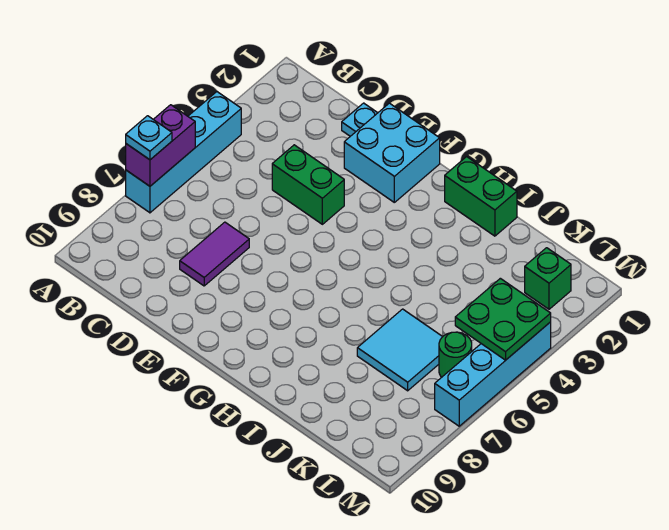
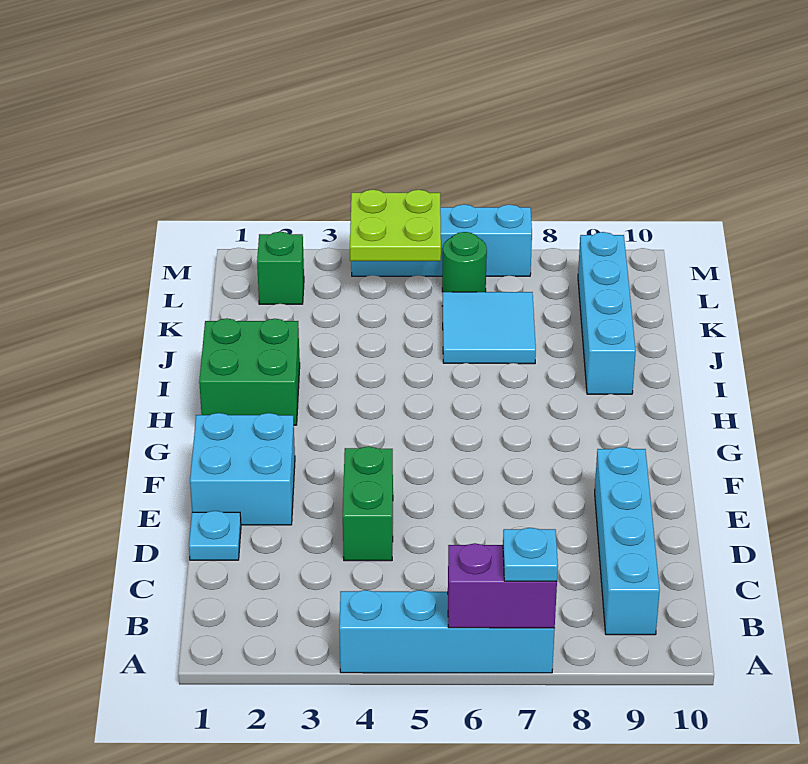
none -> cyan brick B9:E9 level 1
purple tile D7:D8 level 1 -> none
green brick H1:I1 level 1 -> green brick H1:I2 level 1
none -> cyan brick I9:L9 level 1
green plate L4:M5 level 2 -> lime plate L4:M5 level 2

